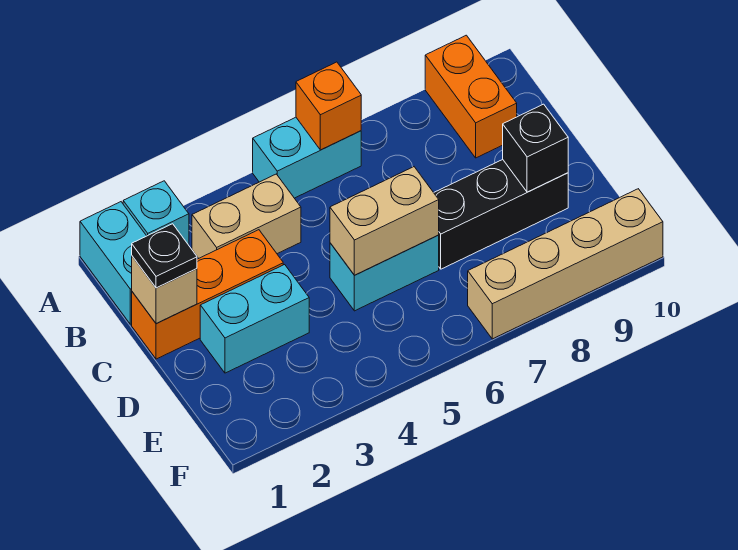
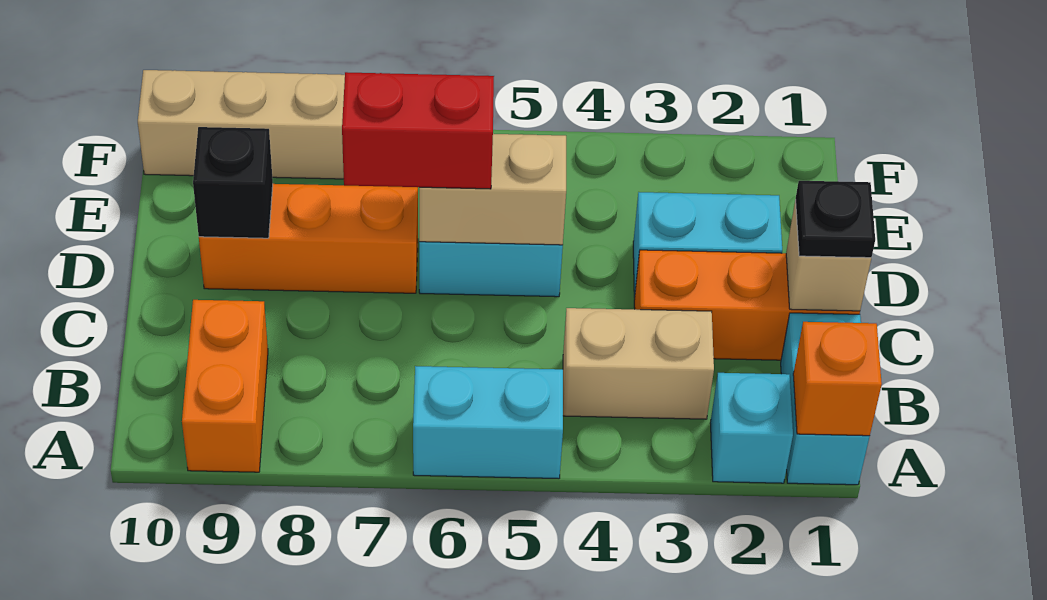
orange brick A6 level 2 -> orange brick A1 level 2
none -> red brick D6:D7 level 3
black brick D7:D9 level 1 -> orange brick D7:D9 level 1

